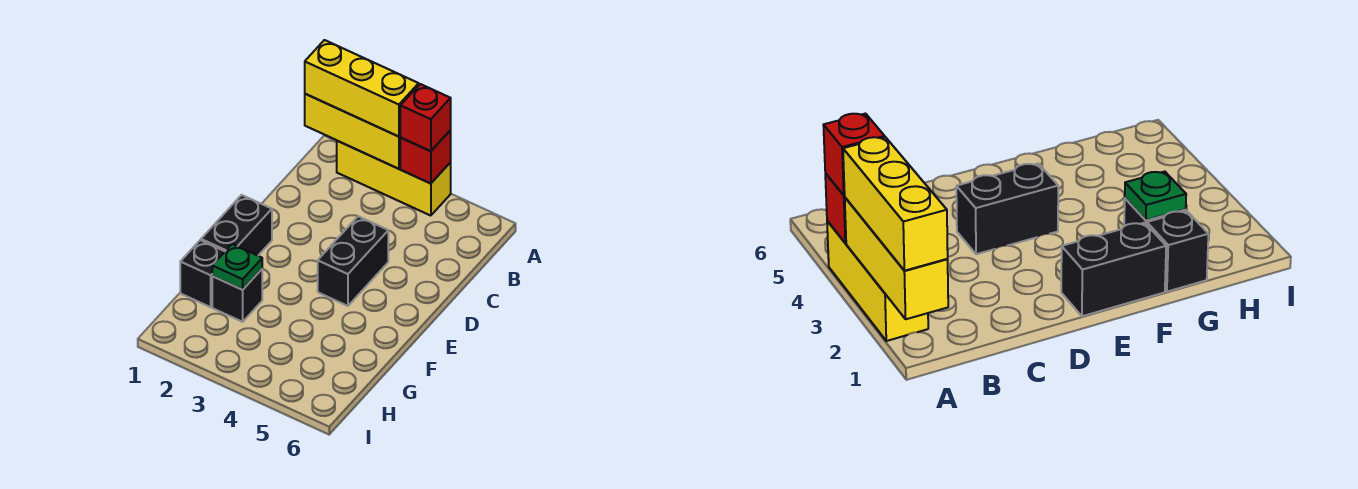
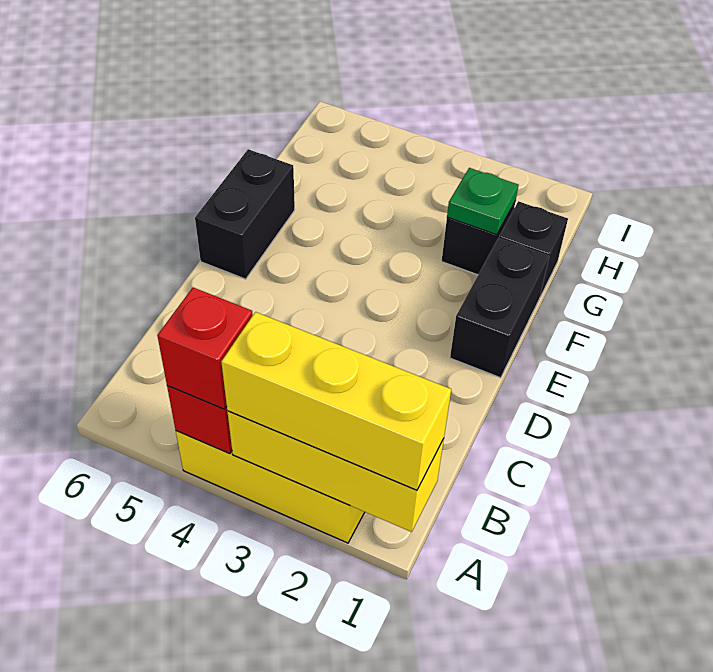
black brick D4:E4 level 1 -> black brick E6:F6 level 1

